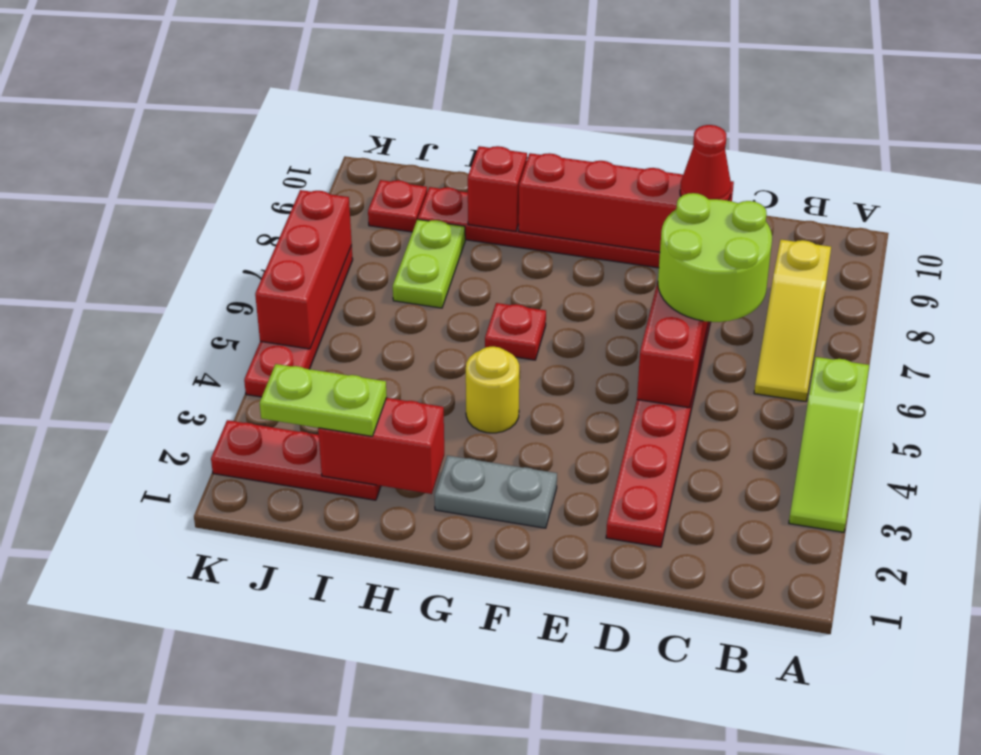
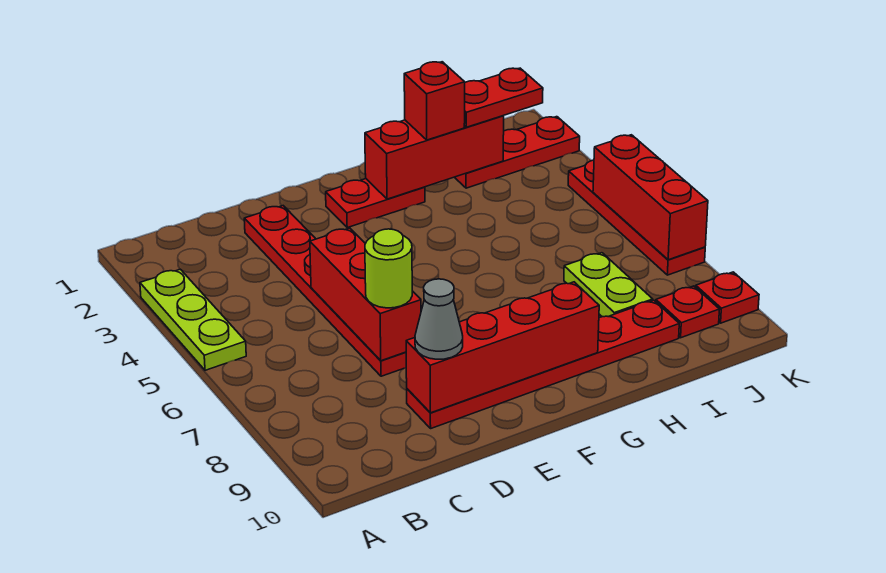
lime slope A3:A5 level 1 top 5 -> lime plate A3:A5 level 1
yellow slope B6:B8 level 1 top 8 -> none
lime round brick C6:D7 level 3 -> lime round brick D7 level 3
red cone D9 level 3 -> grey cone D9 level 3
grey plate F2:G2 level 1 -> red plate F2:G2 level 1
yellow round brick G4 level 1 -> none
red plate G6 level 1 -> red plate K9 level 1
red brick H2:I2 level 2 -> red brick G2:I2 level 2
red brick H9 level 2 -> red brick H2 level 3
lime plate I2:J2 level 3 -> red plate I2:J2 level 3

